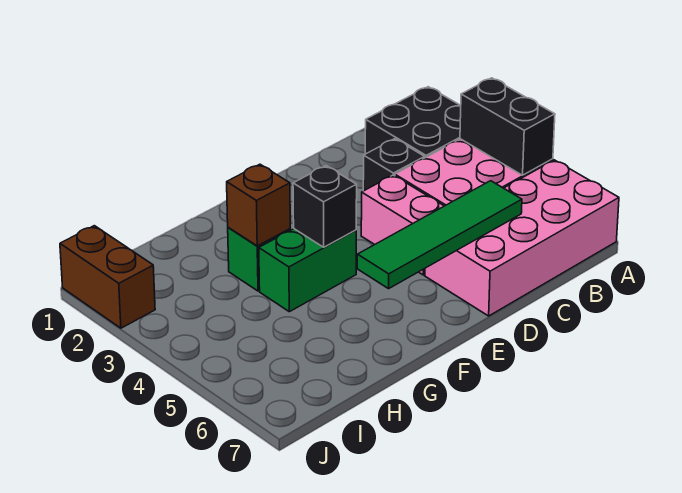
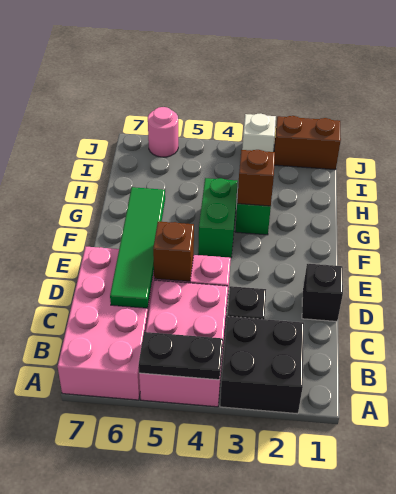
black brick A4:A5 level 2 -> black plate A4:A5 level 2
none -> brown brick D5 level 2
black brick F4 level 2 -> black brick D1 level 1
none -> white brick J3 level 1
none -> pink round brick J6 level 1

